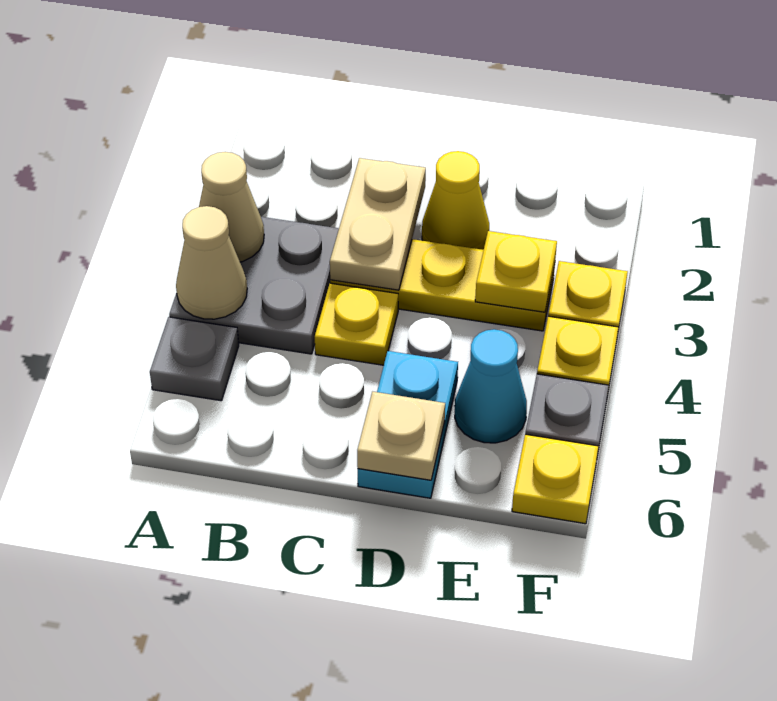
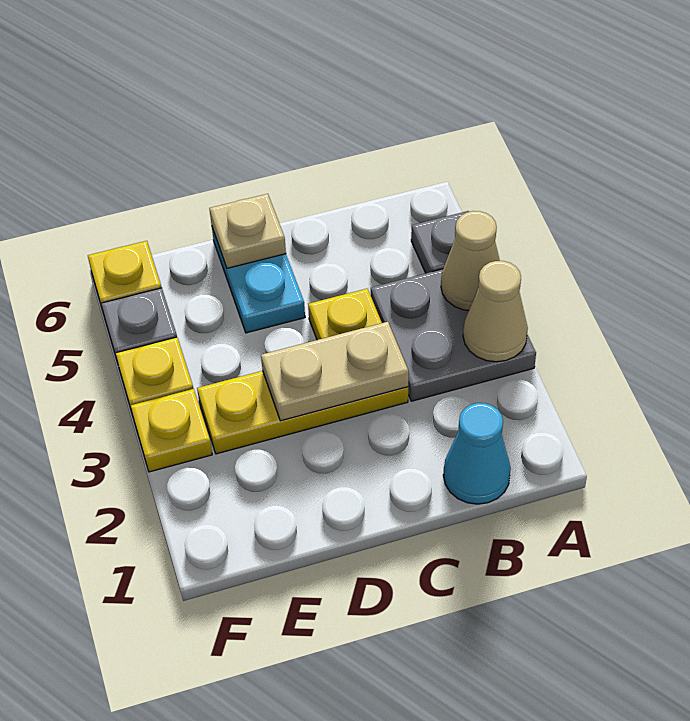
tan plate C2:C3 level 2 -> tan plate C3:D3 level 2
yellow cone D2 level 1 -> none
yellow plate E3 level 2 -> none
cyan cone E5 level 1 -> cyan cone B1 level 1

